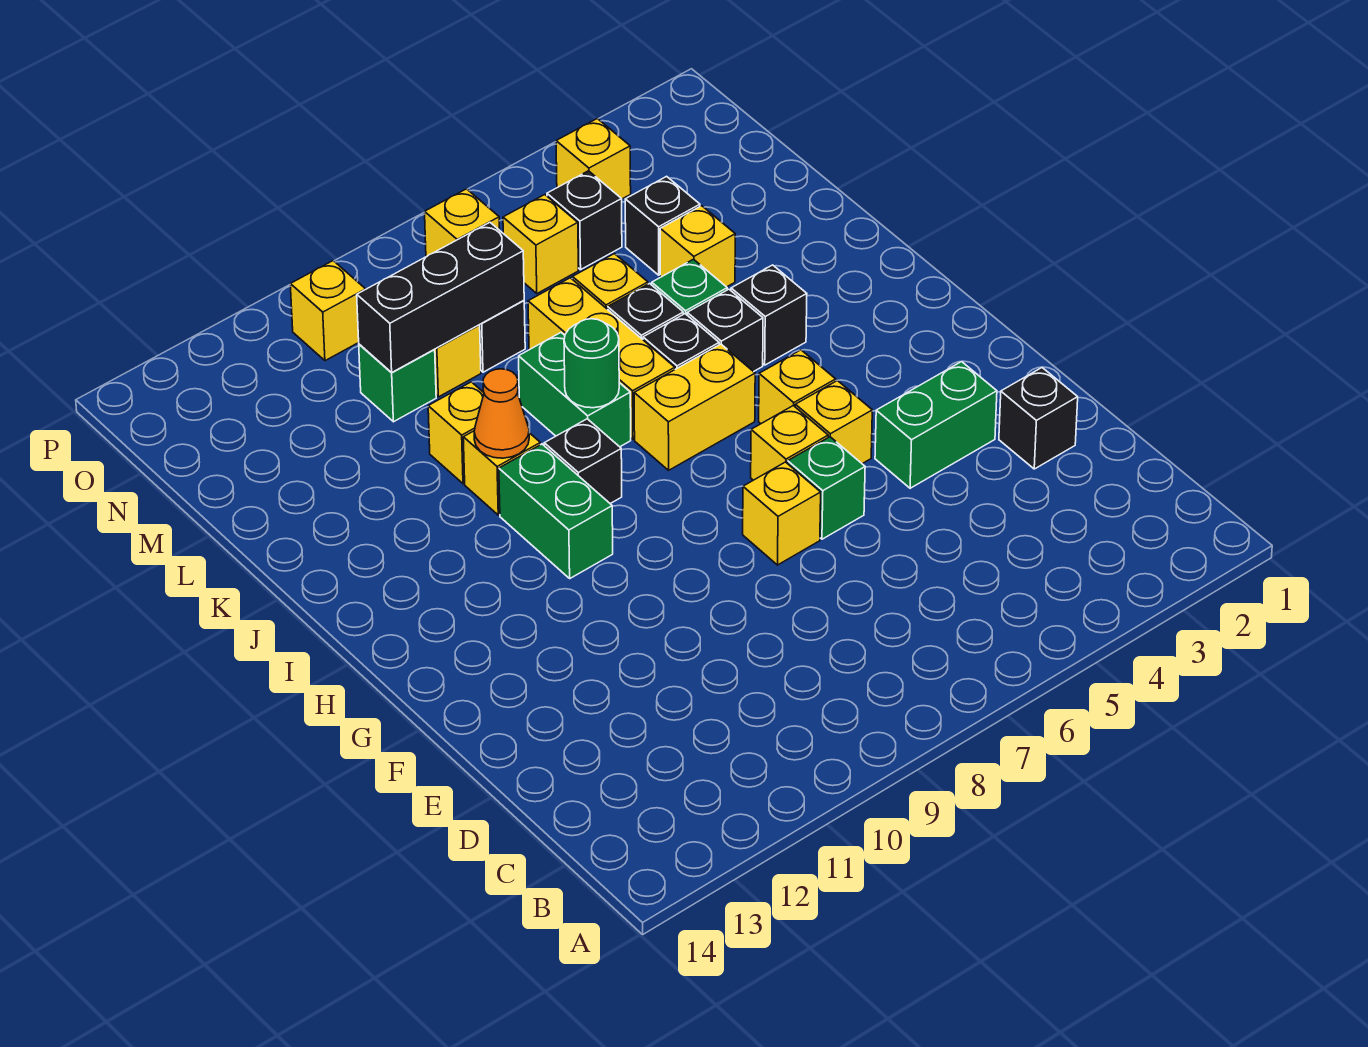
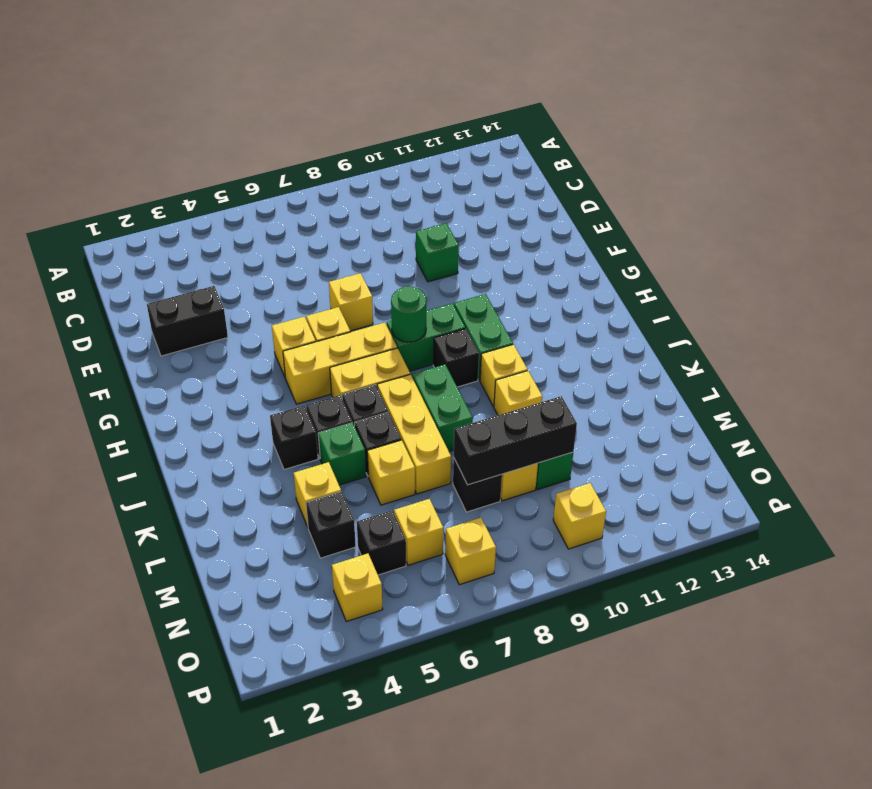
black brick E2 level 1 -> black brick E2:E3 level 1
green brick F3:F4 level 1 -> green brick H8:H9 level 1
green brick F6 level 1 -> green brick E10 level 1
yellow brick H5 level 1 -> yellow brick H5:H7 level 1
green round brick J8 level 2 -> green round brick H8 level 2
orange cone J10 level 2 -> none

